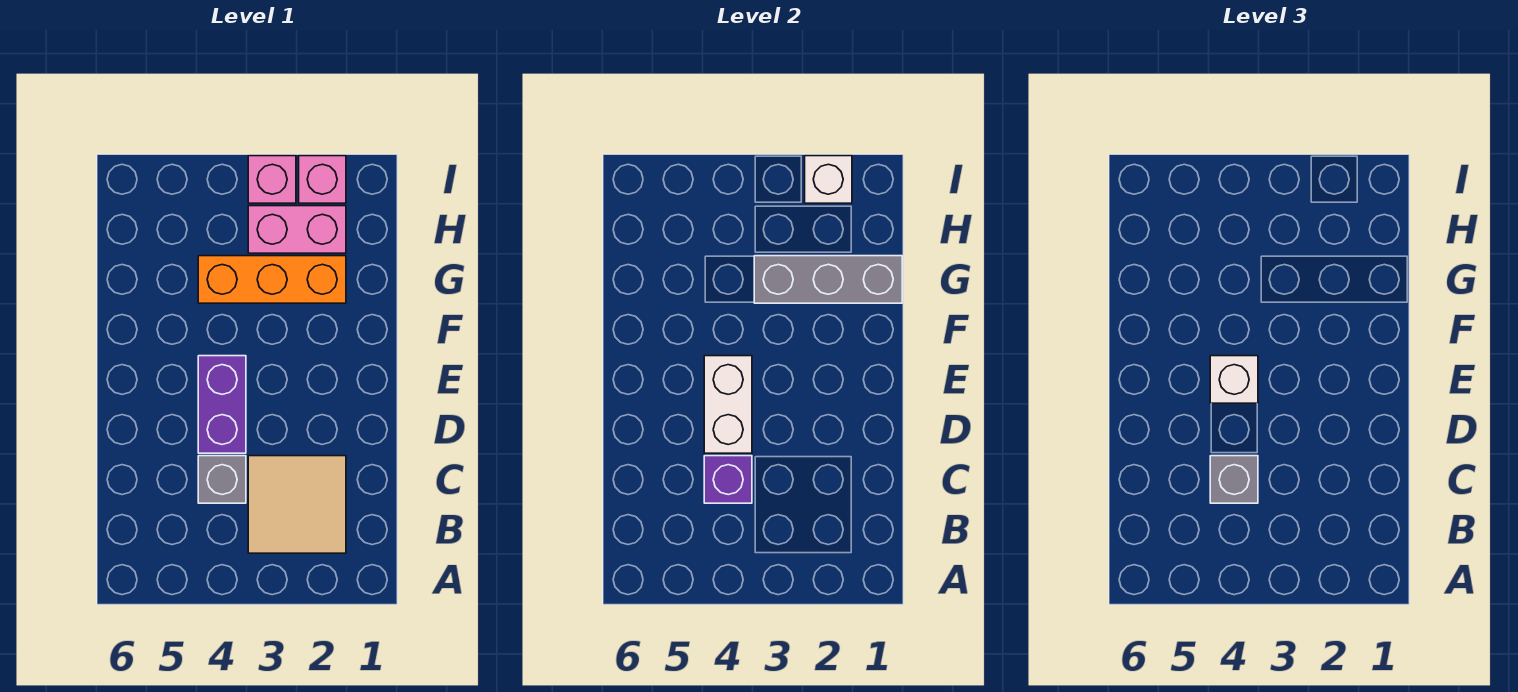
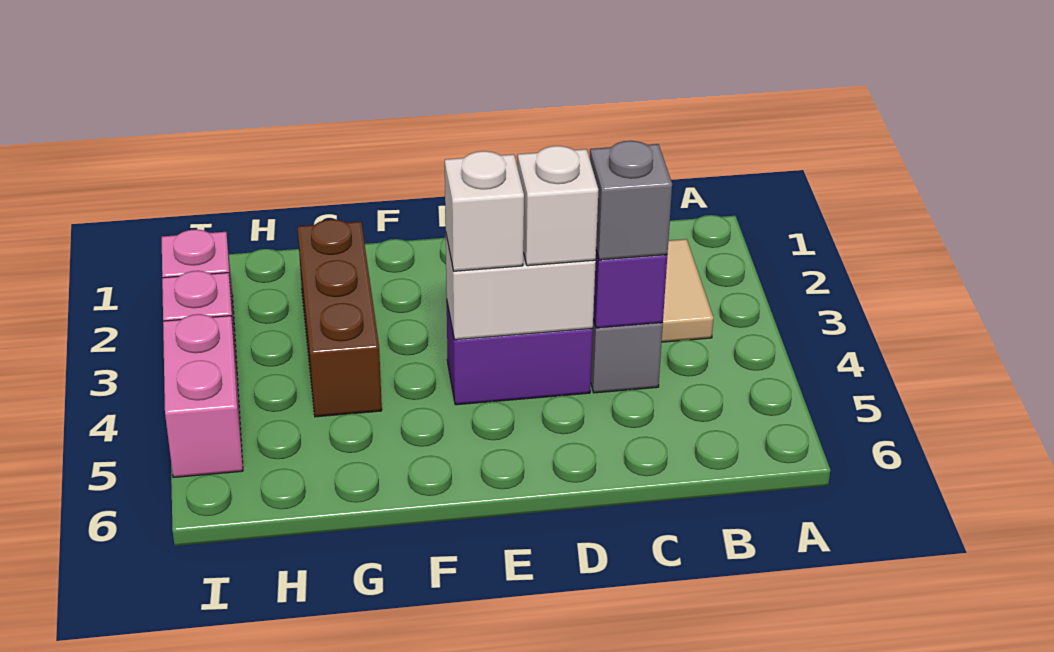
grey brick G1:G3 level 2 -> none
orange brick G2:G4 level 1 -> brown brick G2:G4 level 1
pink brick H2:H3 level 1 -> pink brick I4:I5 level 1
white brick I2 level 2 -> white brick D4 level 3

